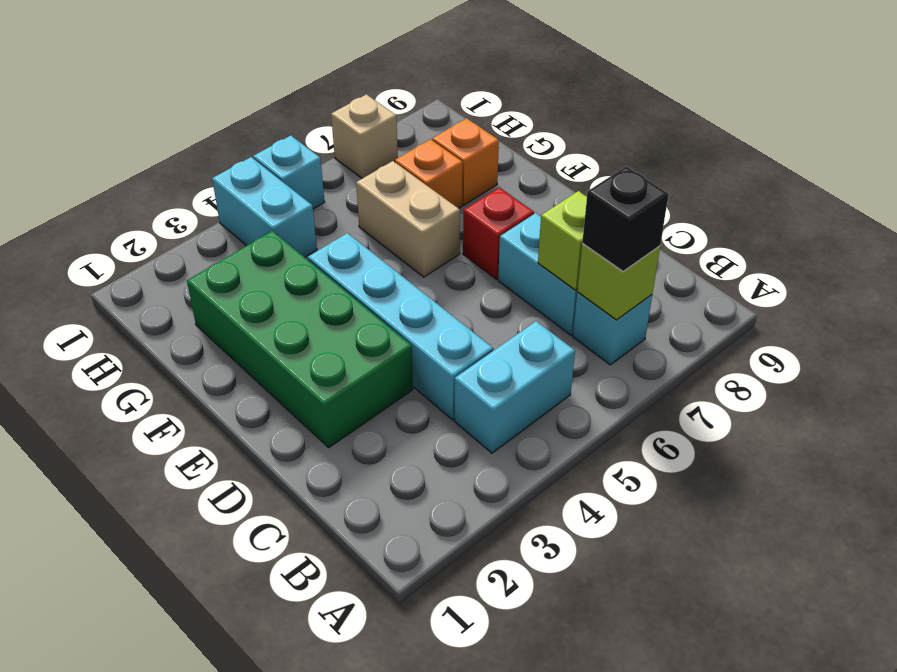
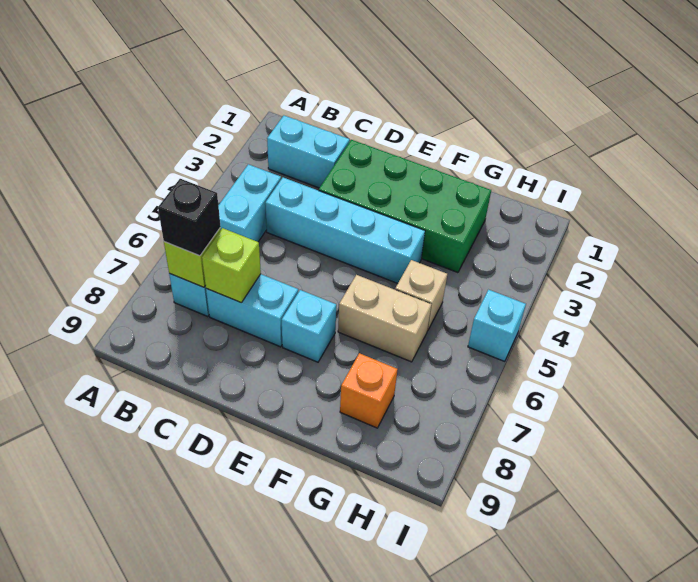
red brick E7 level 1 -> cyan brick E7 level 1
orange brick G7 level 1 -> none
cyan brick H4:I4 level 1 -> cyan brick B2:C2 level 1
tan brick I7 level 1 -> tan brick G5 level 1

